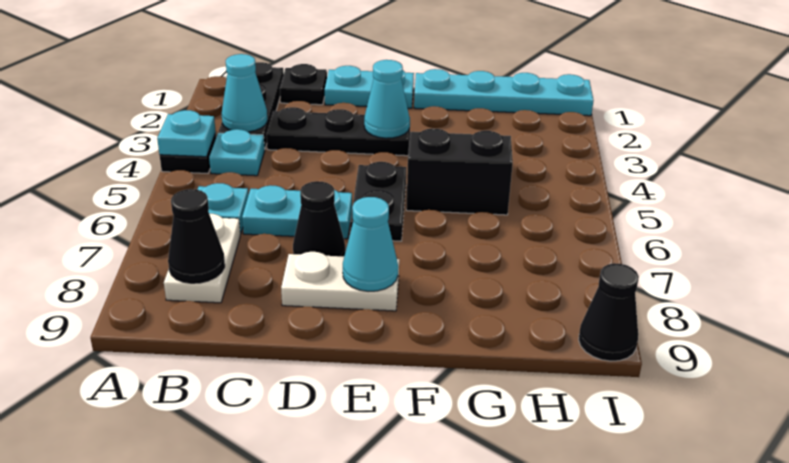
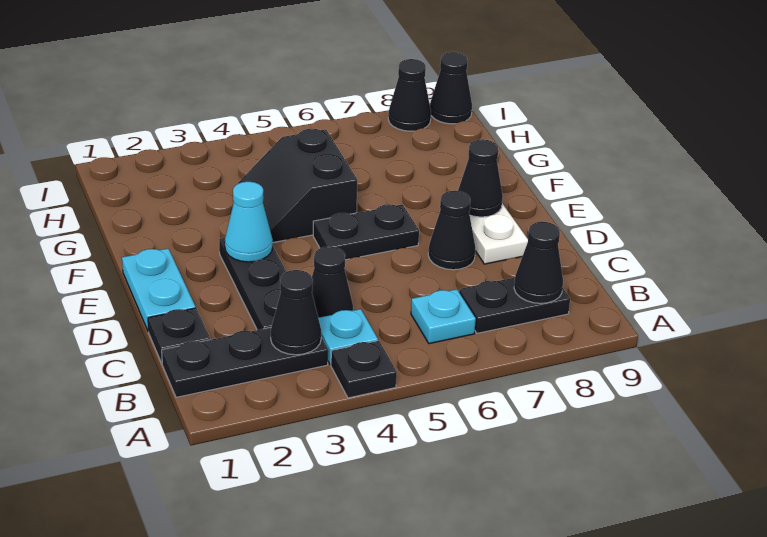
cyan plate A4 level 2 -> none
cyan cone B3 level 2 -> black cone B3 level 2
white plate B7:B8 level 1 -> black plate B7:B8 level 1
none -> black cone C4 level 1
cyan plate C6:D6 level 1 -> none
cyan cone E8 level 2 -> black cone E8 level 2
cyan plate F1:I1 level 1 -> none
none -> black cone I8 level 1

